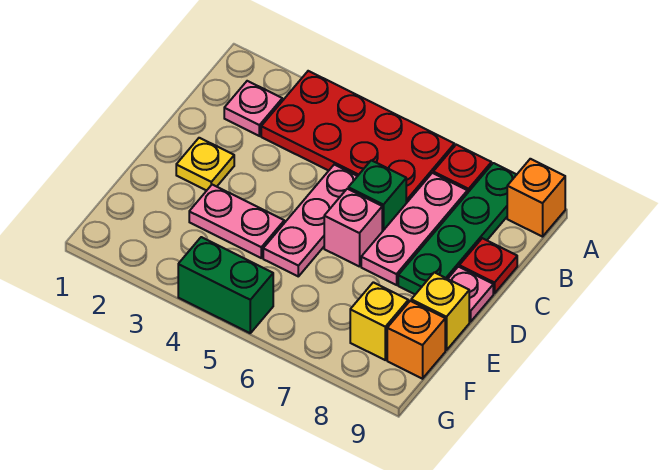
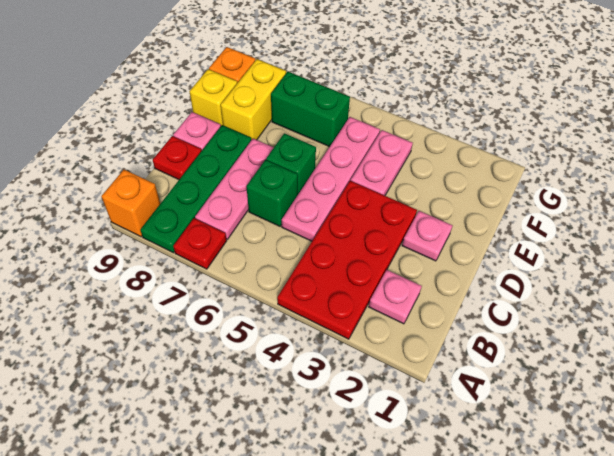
red plate A3:B6 level 1 -> red plate A3:D4 level 1
pink plate C5:E5 level 1 -> pink plate C5:F5 level 1
yellow plate D2 level 1 -> pink plate D2 level 1
pink brick D6 level 1 -> green brick D6 level 1
pink plate E3:E4 level 1 -> pink plate E4:F4 level 1
yellow brick F8 level 1 -> yellow brick E8:F8 level 1
green brick G4:G5 level 1 -> green brick F6:F7 level 1

